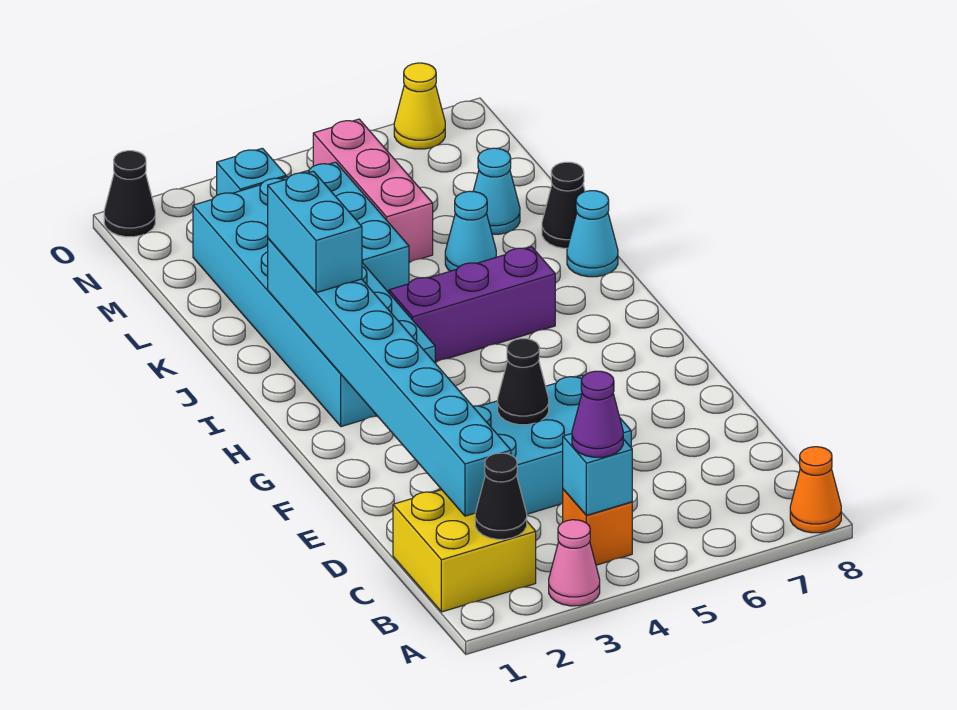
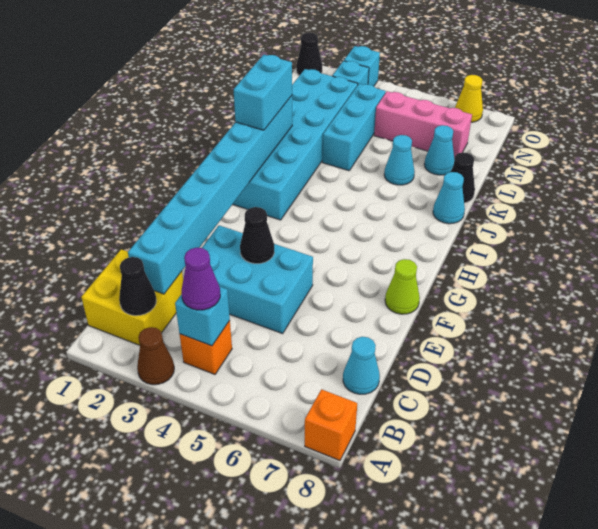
pink cone A3 level 1 -> brown cone A3 level 1
orange cone A8 level 1 -> orange brick A8 level 1
none -> cyan cone C8 level 1
none -> lime cone F8 level 1
purple brick I4:I6 level 1 -> none
pink brick L5:N5 level 1 -> pink brick M5:M7 level 1
none -> cyan brick O3 level 1

